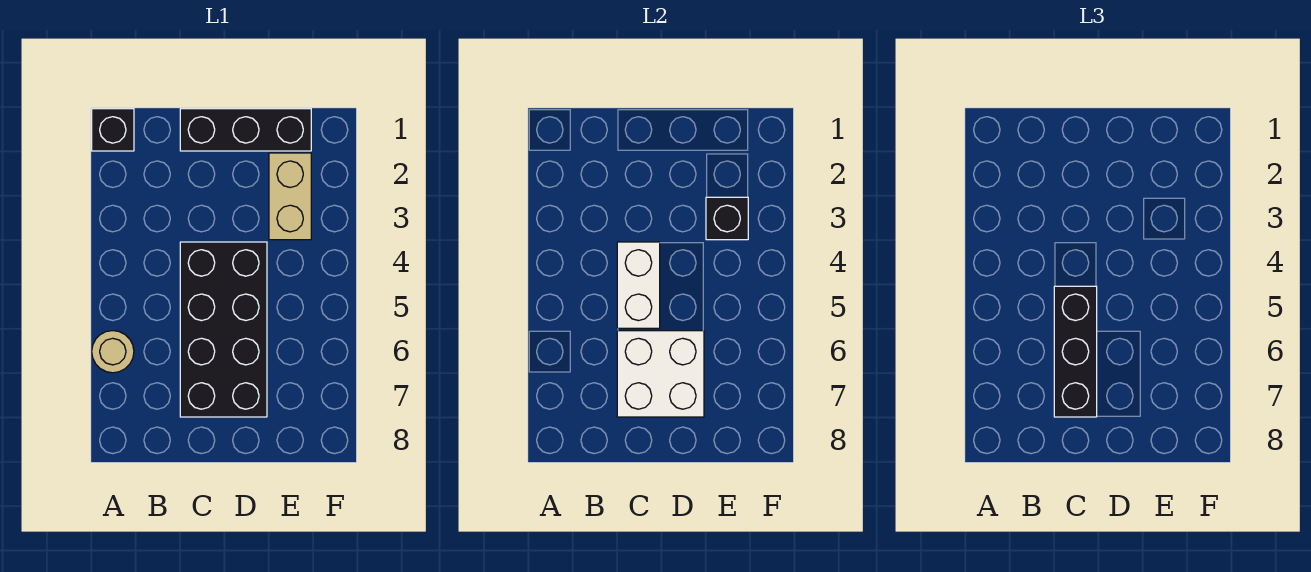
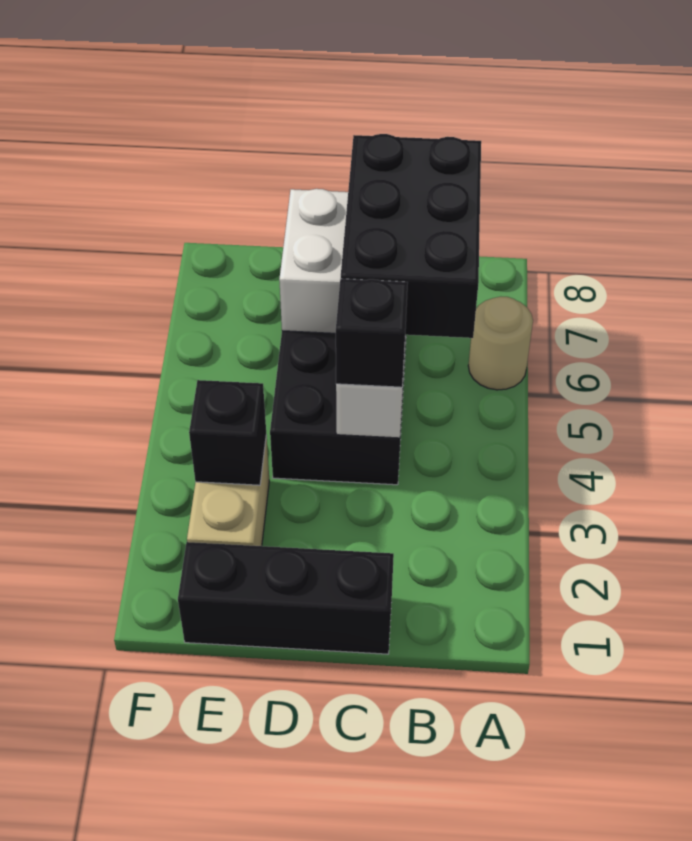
black brick A1 level 1 -> black brick C4 level 3
black brick C5:C7 level 3 -> black brick B5:C7 level 3

